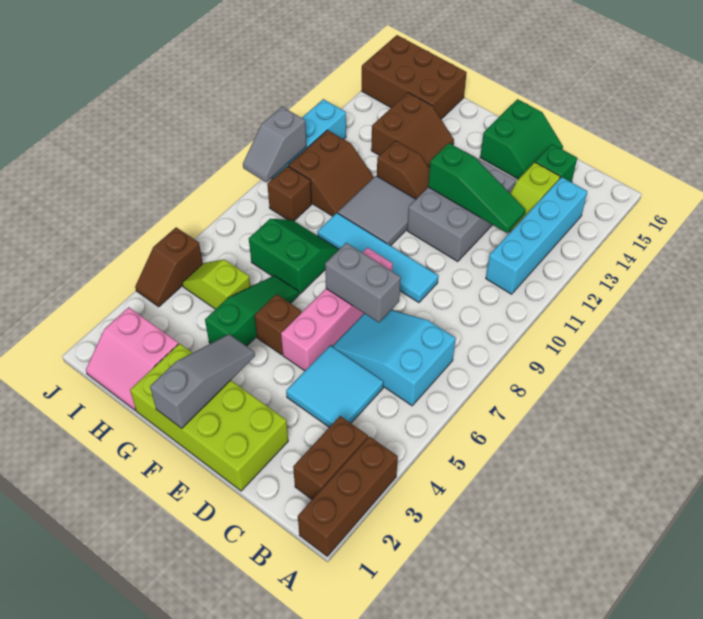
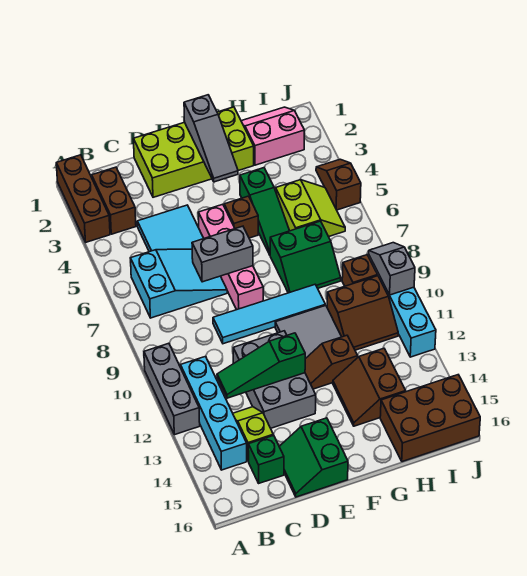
none -> grey brick A10:A12 level 1
lime slope H5:I5 level 1 top H -> lime slope H5:I6 level 1 top H
brown slope H10:I11 level 1 top I -> brown slope H10:I11 level 1 top 10

